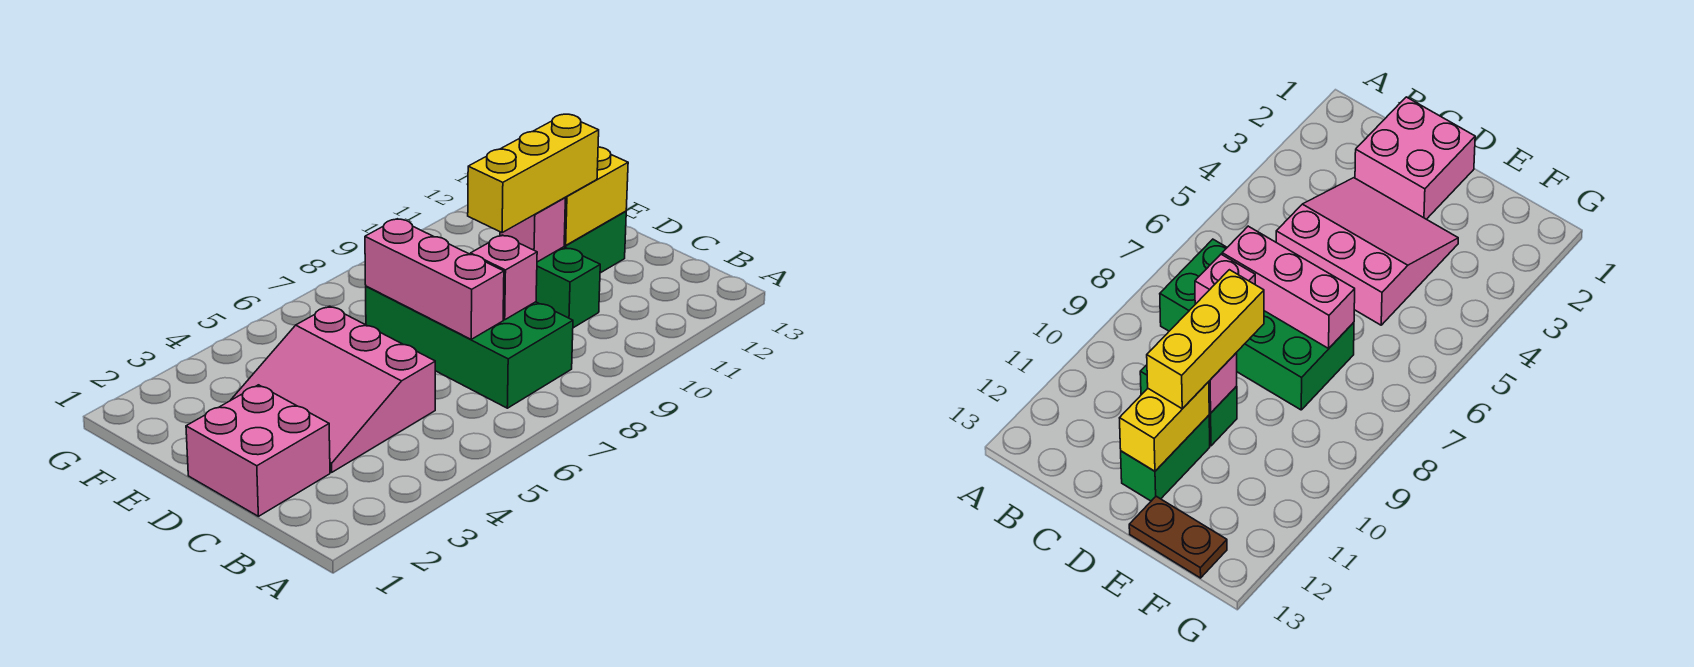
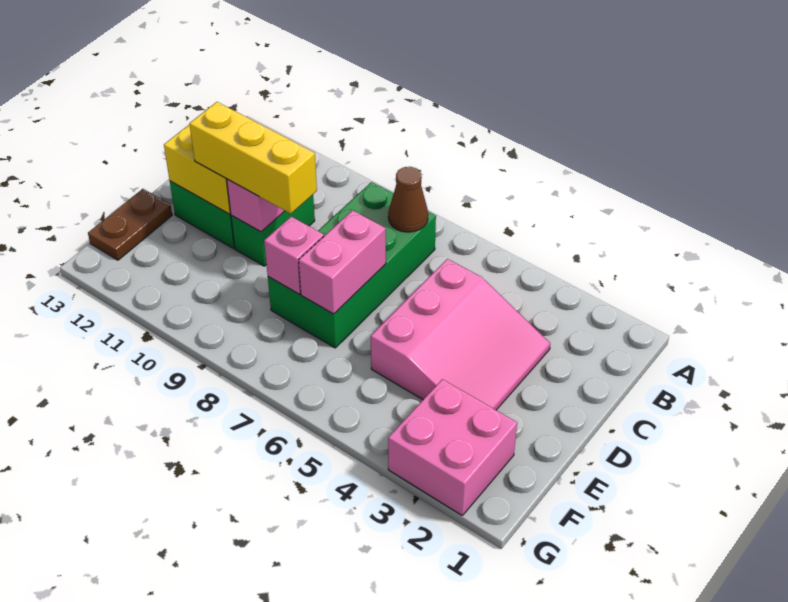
none -> brown cone B7 level 2
pink brick C1:D2 level 1 -> pink brick F2:G3 level 1
pink brick C7:E7 level 2 -> pink brick D7:E7 level 2
pink brick C8 level 2 -> pink brick E8 level 2

